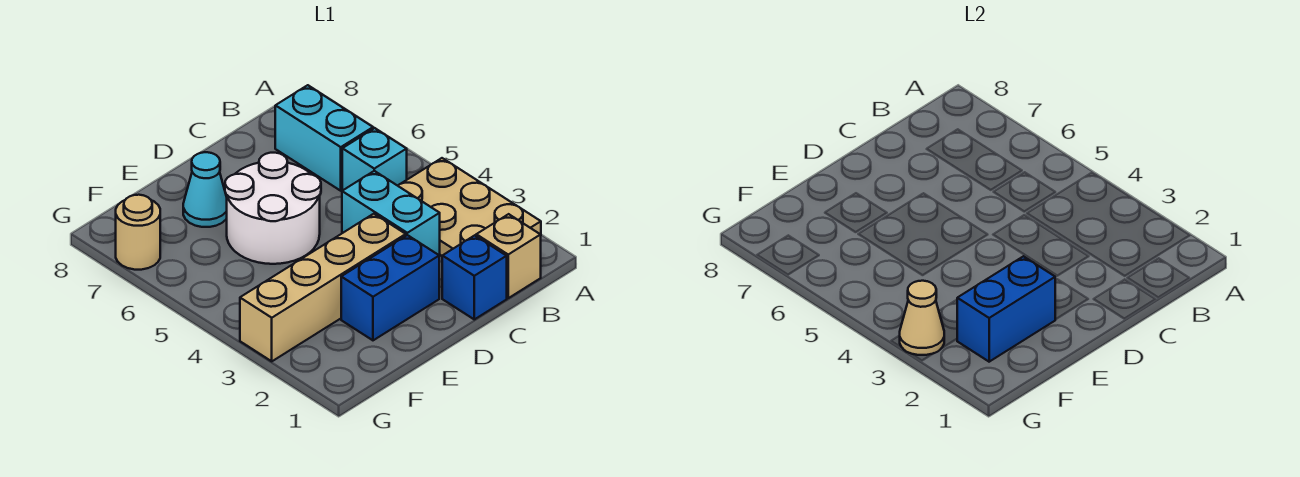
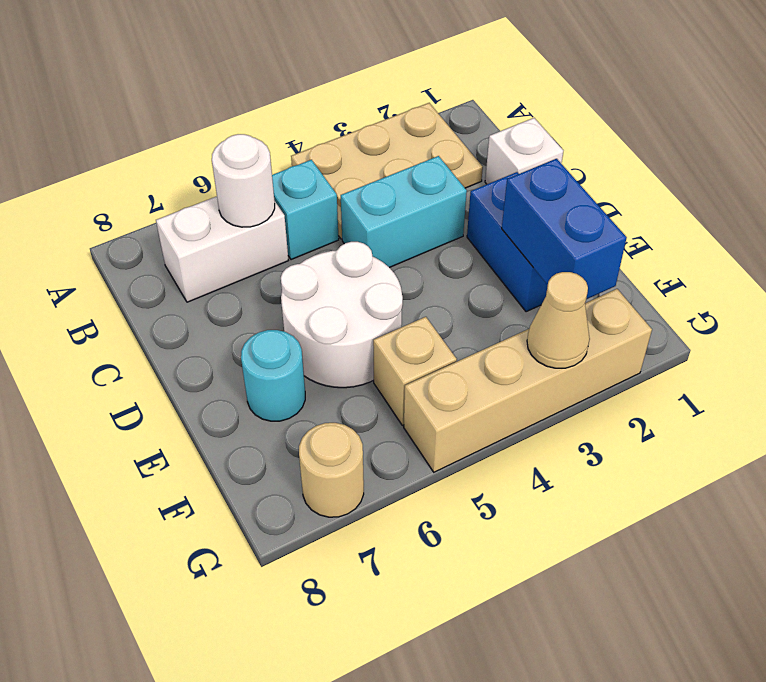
tan brick B1 level 1 -> tan brick F5 level 1
cyan brick B6:B7 level 1 -> white brick B6:B7 level 1
none -> white round brick B6 level 2
blue brick C1 level 1 -> white brick C1 level 1
tan brick D3:G3 level 1 -> tan brick G2:G5 level 1
cyan cone E7 level 1 -> cyan round brick E7 level 1

